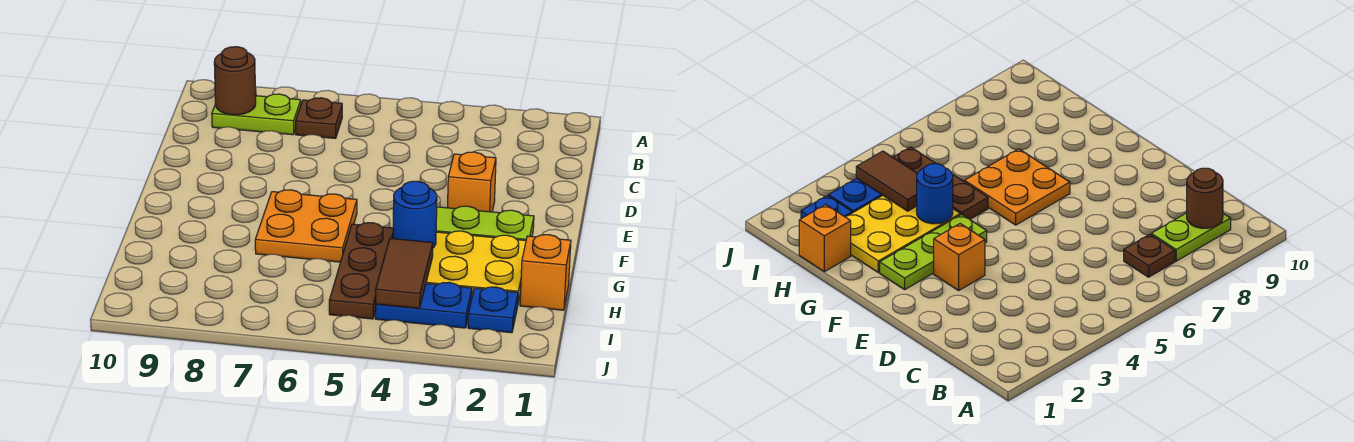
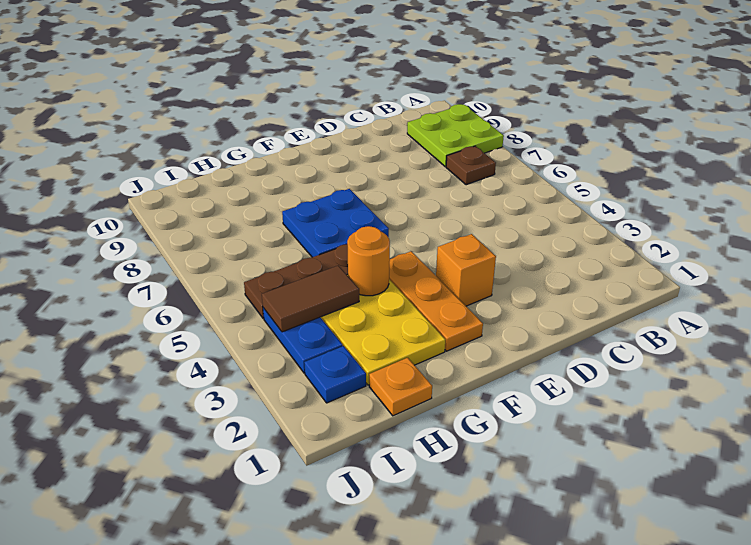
lime plate B8:B9 level 1 -> lime plate A8:B9 level 1
brown round brick B9 level 2 -> none
lime plate F2:F4 level 1 -> orange plate F2:F4 level 1
orange plate F6:G7 level 1 -> blue plate F6:G7 level 1
blue round brick G4 level 2 -> orange round brick G4 level 2
orange brick H1 level 1 -> orange plate H1 level 1

